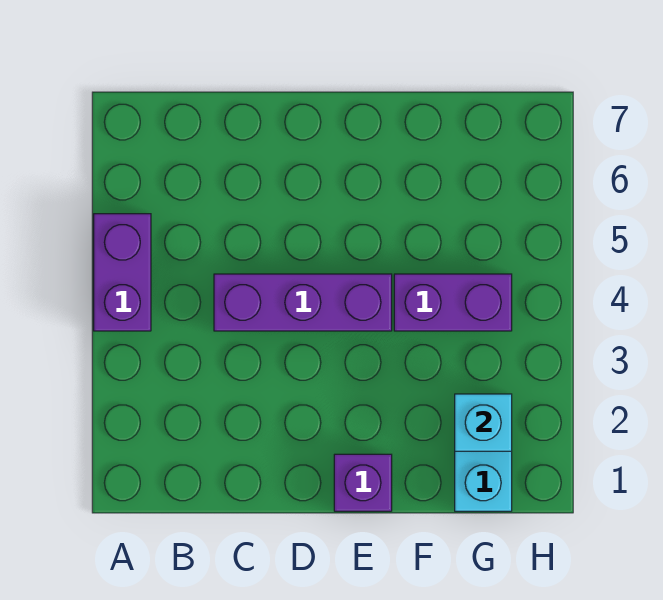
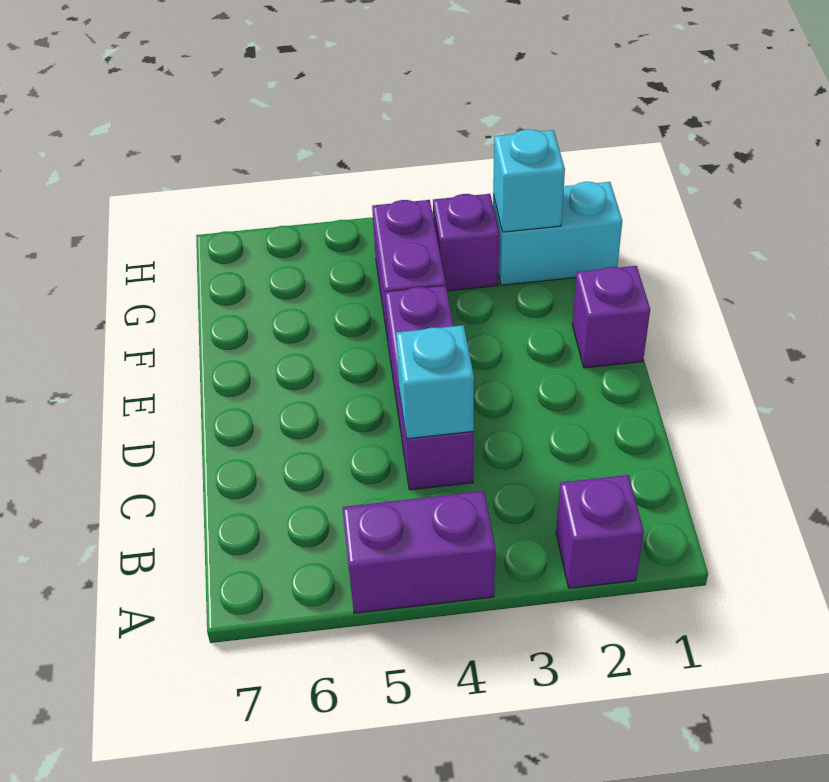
none -> purple brick A2 level 1
none -> cyan brick C4 level 2
none -> purple brick G3 level 1

